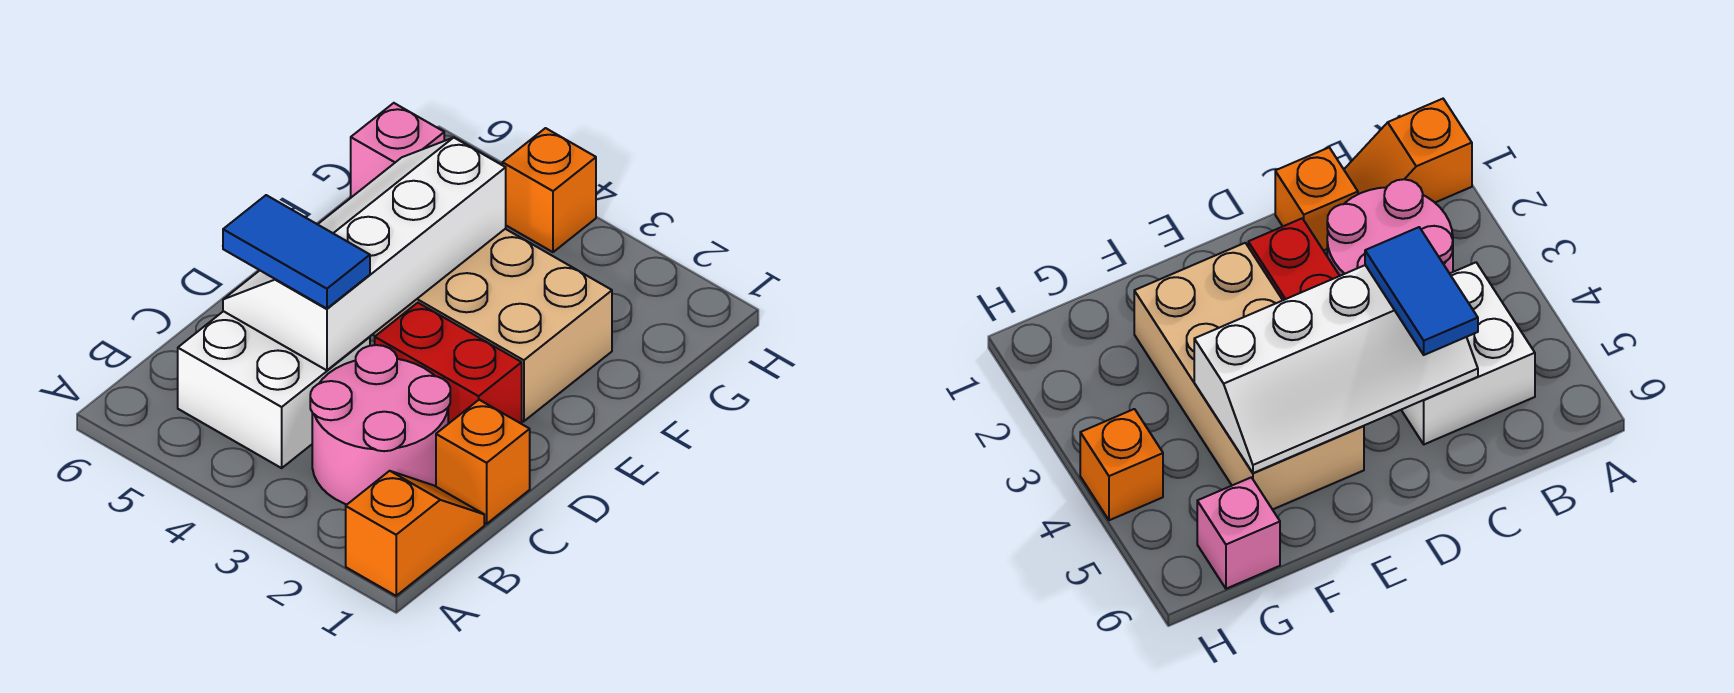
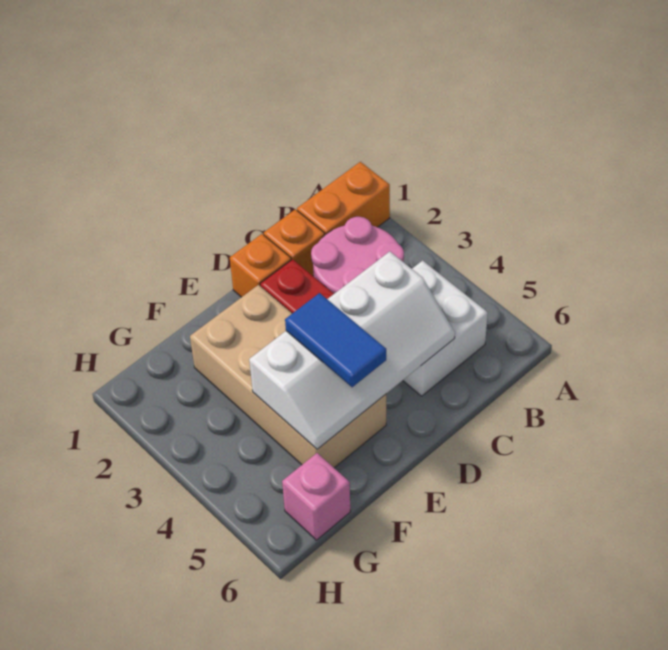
orange slope A1:B1 level 1 top A -> orange brick A1:B1 level 1
blue tile C4:C5 level 3 -> blue tile E4:E5 level 3
orange brick H4 level 1 -> orange brick D1 level 1

